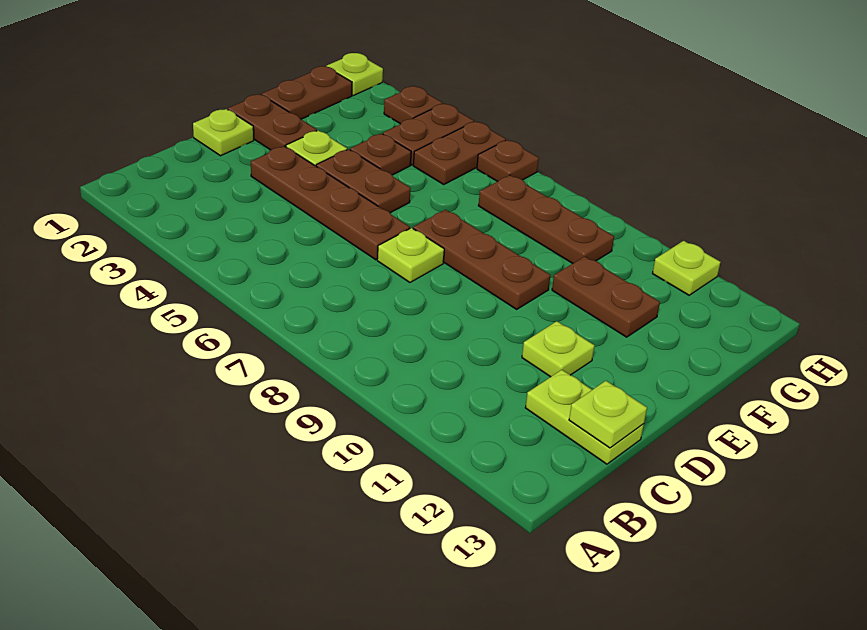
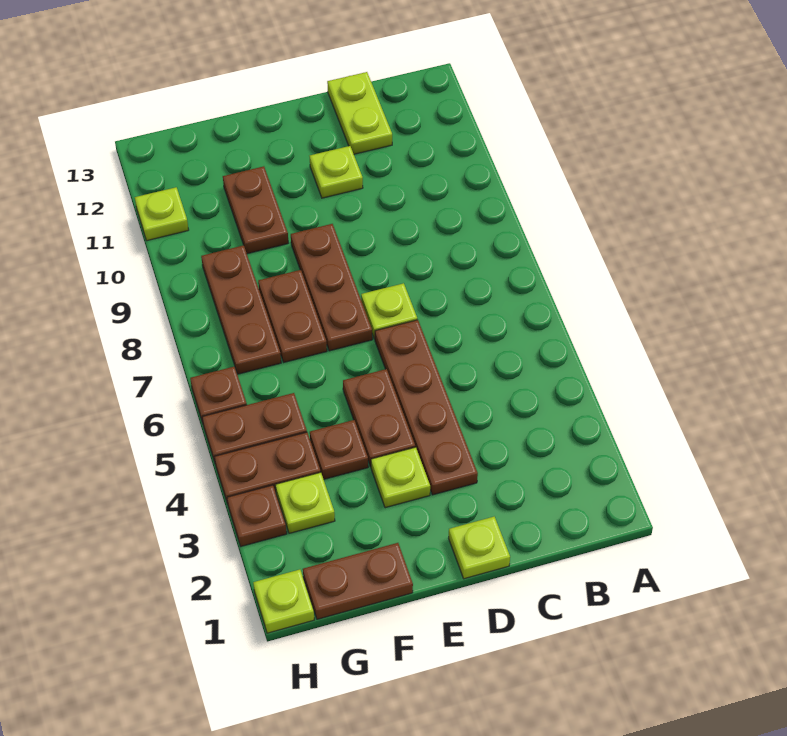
lime plate C13 level 2 -> lime plate G3 level 1
brown plate E1:E2 level 1 -> brown plate F7:F8 level 1

